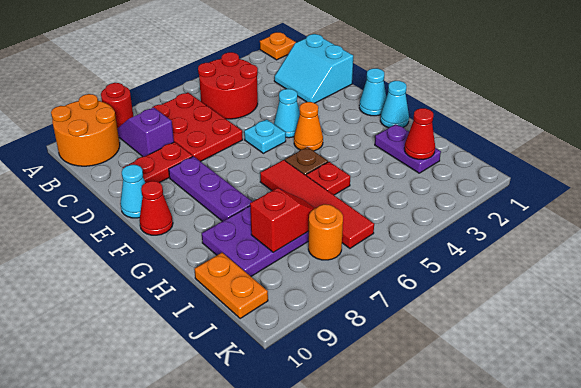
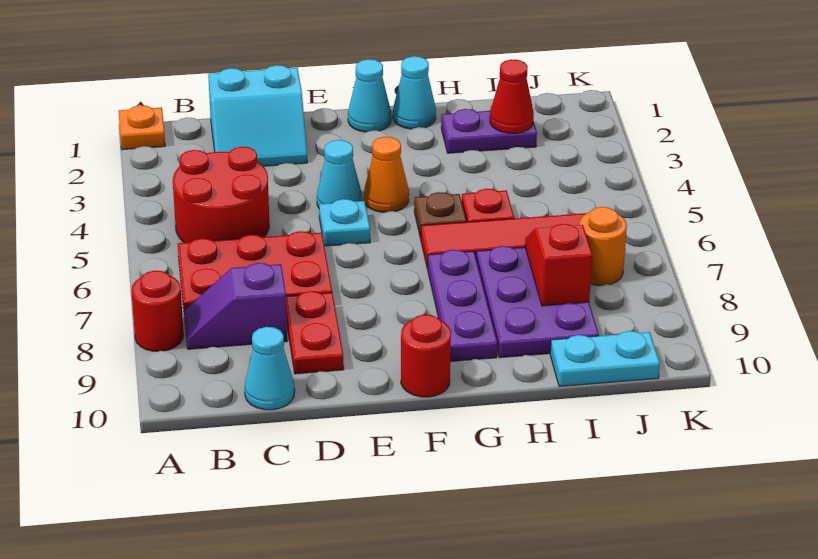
orange round brick A9:B10 level 1 -> none
purple plate E8:G8 level 1 -> purple plate G7:G9 level 1
cyan cone E10 level 1 -> cyan cone C10 level 1
red cone F10 level 1 -> red round brick F10 level 1
orange plate I10:J10 level 1 -> cyan plate I10:J10 level 1

